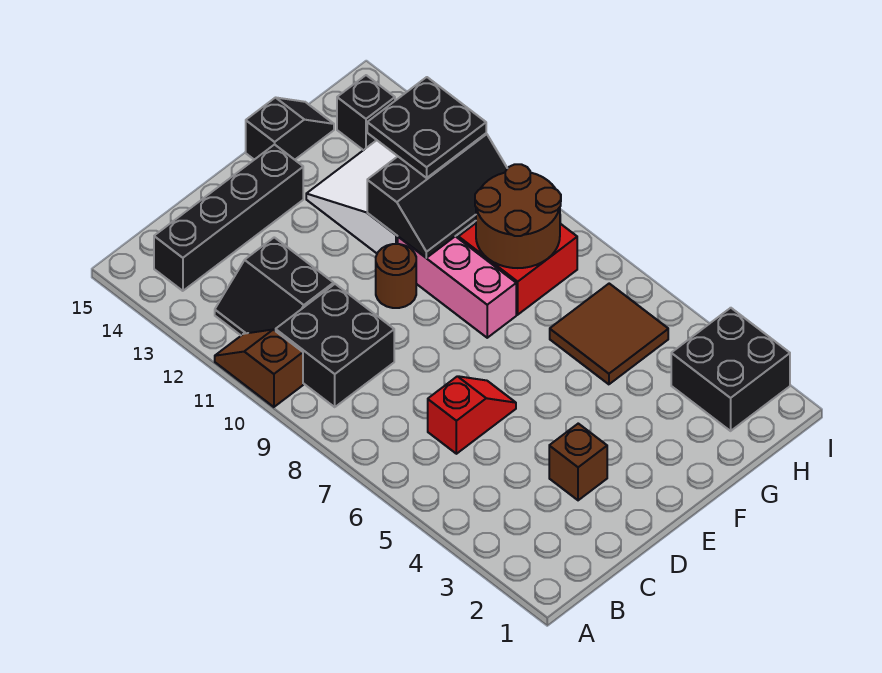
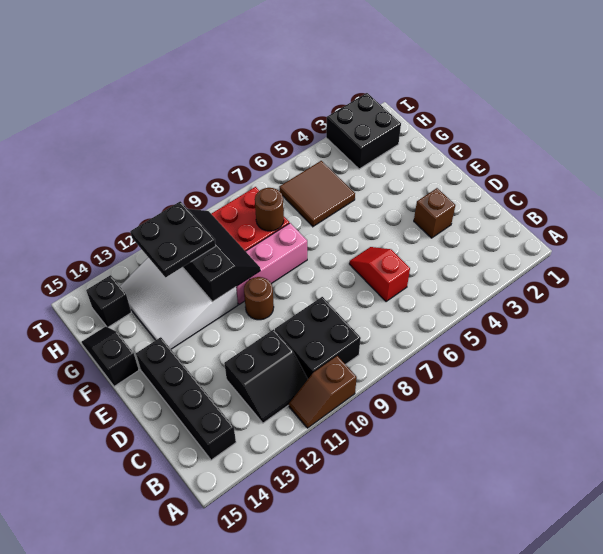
brown round brick G8:H9 level 2 -> brown round brick G8 level 2

